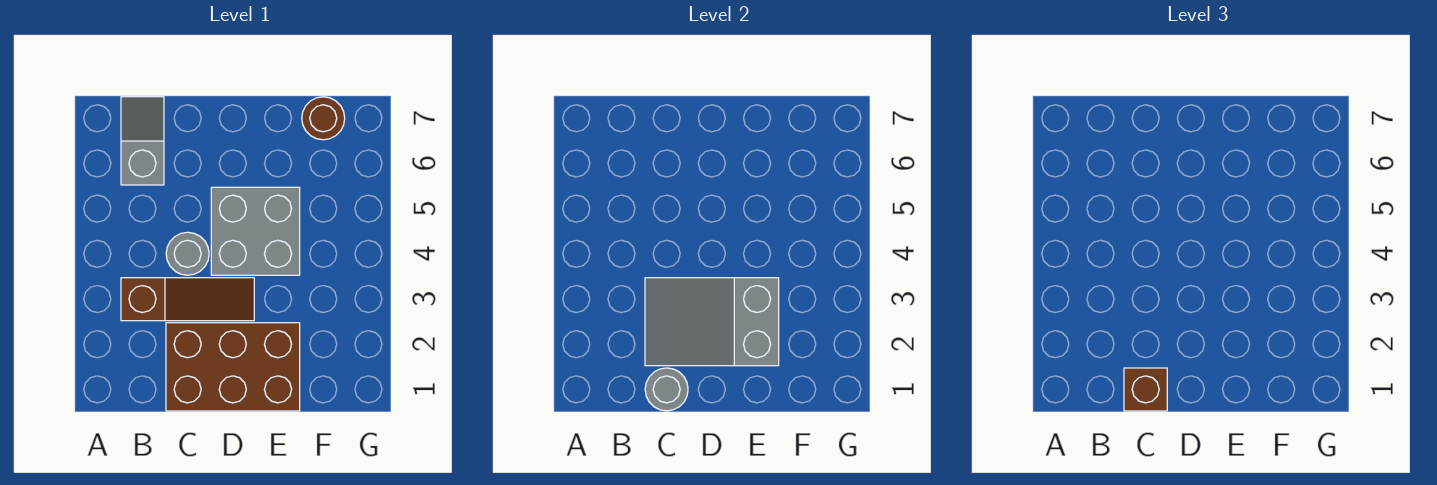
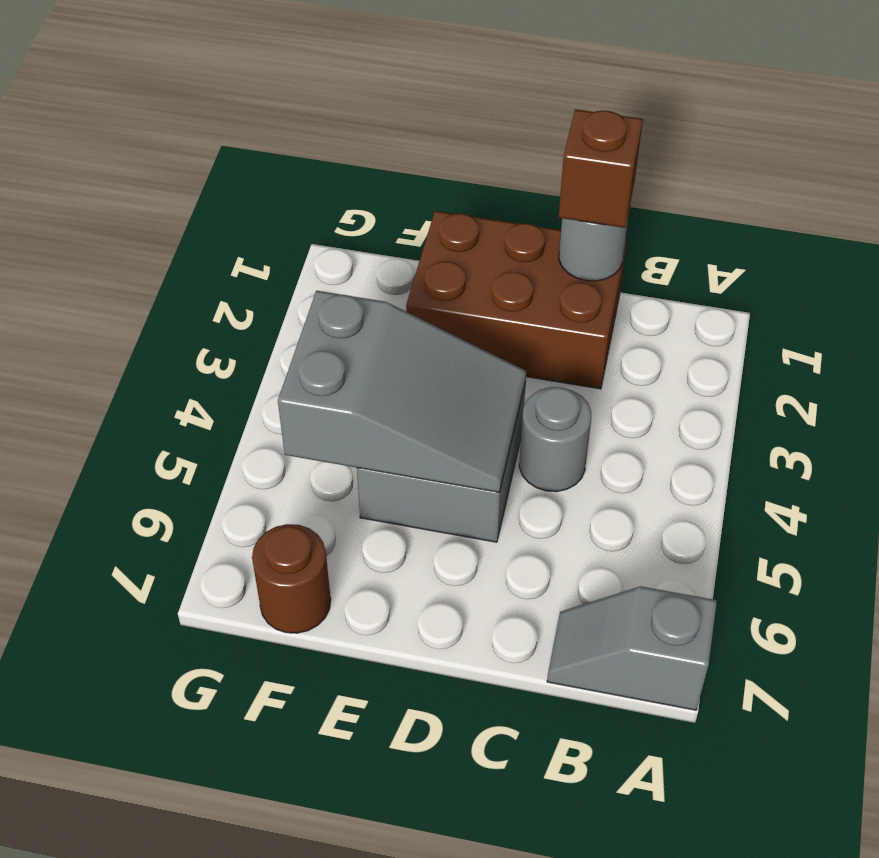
brown slope B3:D3 level 1 top B -> none
grey slope B6:B7 level 1 top 6 -> grey slope A7:B7 level 1 top A
grey slope C2:E3 level 2 top E -> grey slope D4:F5 level 2 top F

